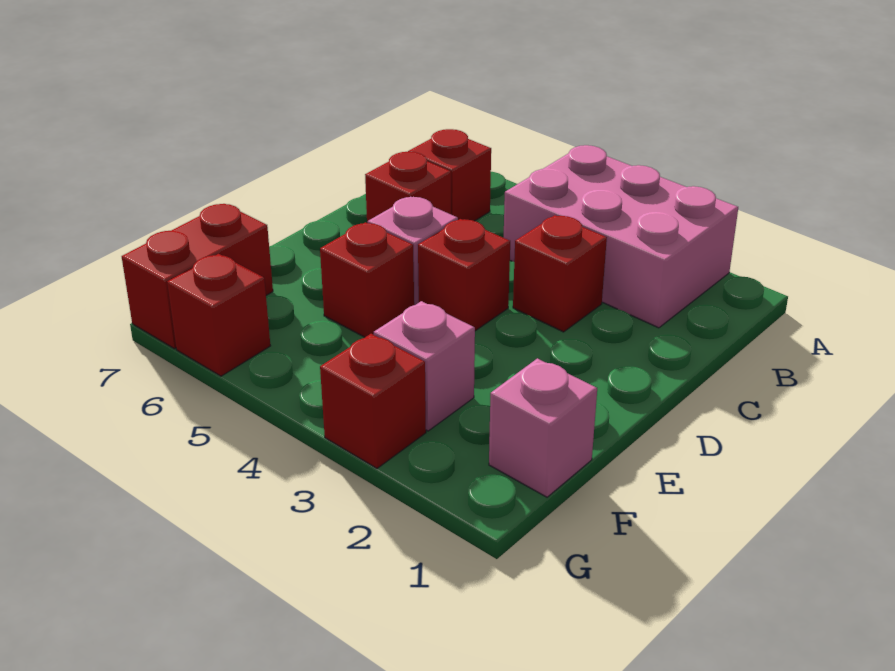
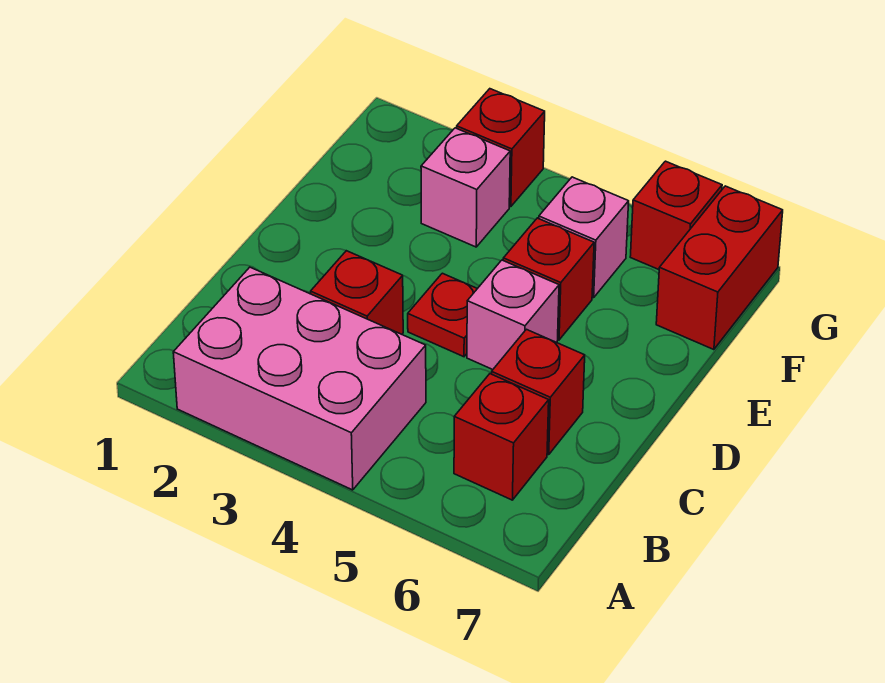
red brick D4 level 1 -> red plate D4 level 1
pink brick F1 level 1 -> pink brick F5 level 1

